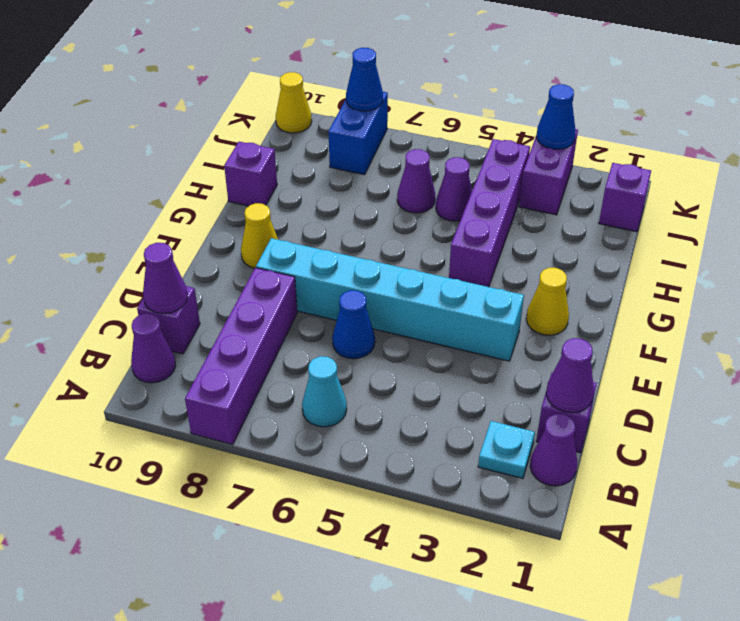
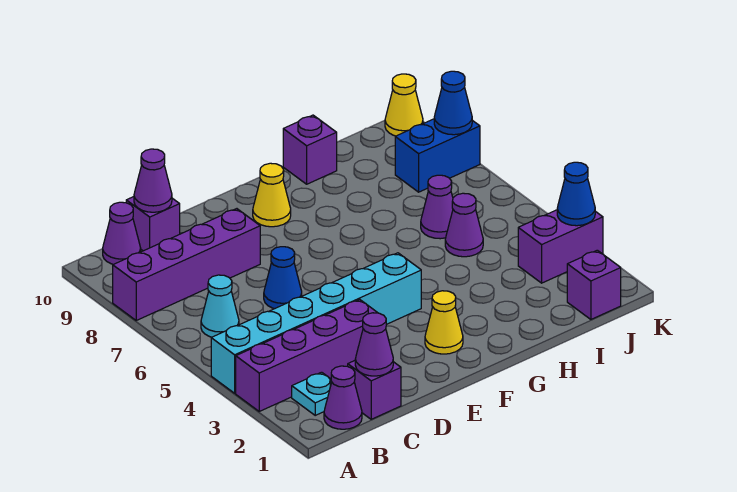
cyan brick E3:E8 level 1 -> cyan brick A4:F4 level 1
purple brick G4:J4 level 1 -> purple brick A3:D3 level 1

